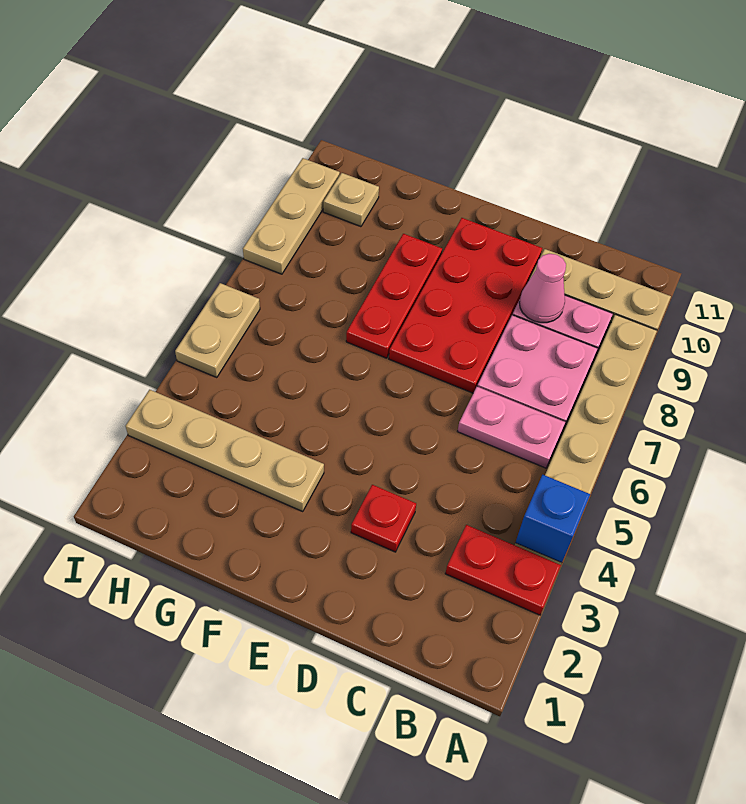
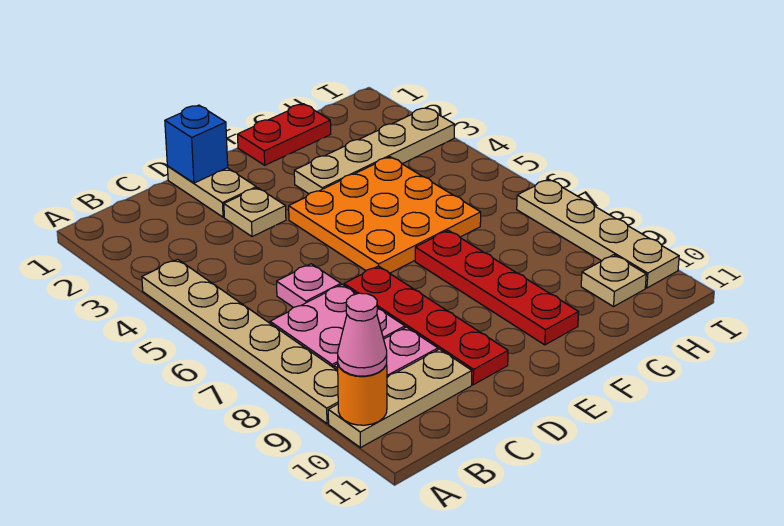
red plate A3:B3 level 1 -> red plate F1:G1 level 1
blue brick A4 level 2 -> blue brick D1 level 2
none -> orange round brick A10 level 2
pink plate B6:C6 level 1 -> pink plate C6 level 1
pink cone C9 level 2 -> pink cone A10 level 3
red plate D3 level 1 -> tan plate D3 level 1
red plate D7:E10 level 1 -> red plate D7:D10 level 1
none -> orange plate E4:G6 level 1
red plate F7:F9 level 1 -> red plate F7:F10 level 1
tan plate I5:I6 level 1 -> tan plate D1:D2 level 1
tan plate I8:I10 level 1 -> tan plate I7:I10 level 1

